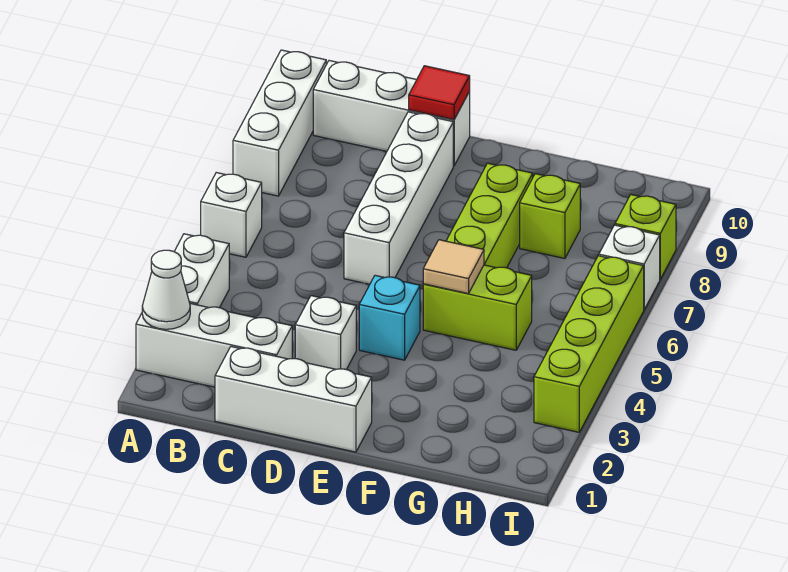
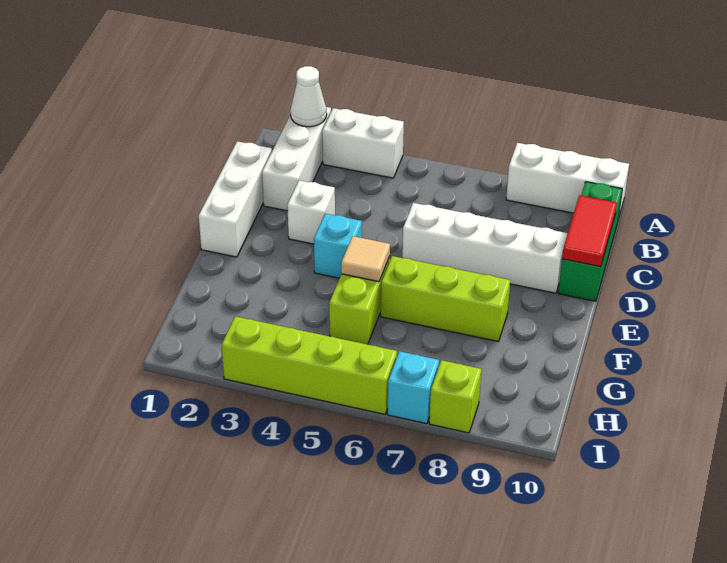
white brick A6 level 1 -> none
white brick B10:D10 level 1 -> green brick B10:D10 level 1
red tile D10 level 2 -> red tile C10:D10 level 2
lime brick G8 level 1 -> none
white brick I7 level 1 -> cyan brick I7 level 1

